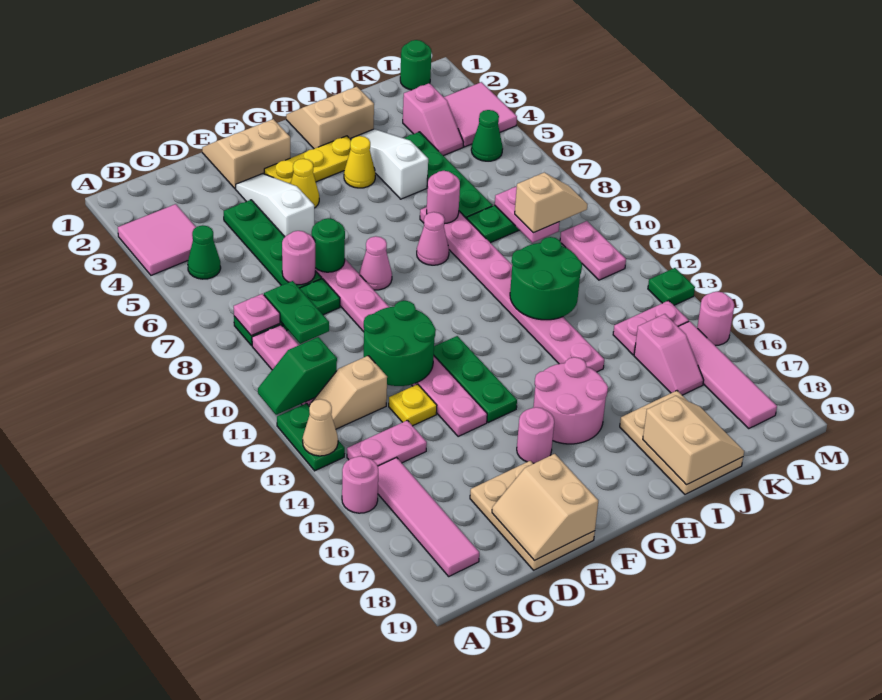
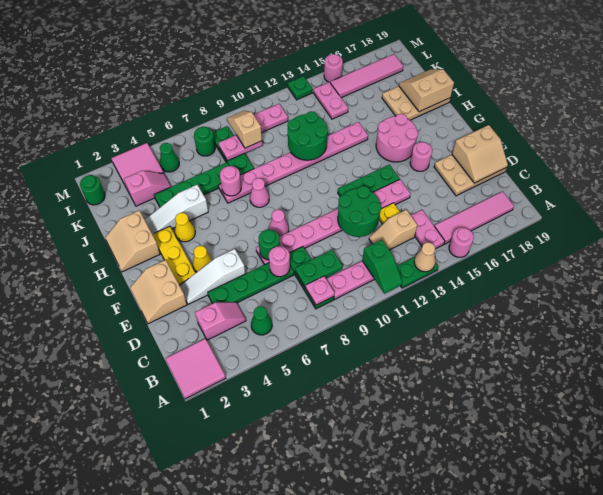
pink tile A3:B4 level 1 -> pink tile A1:B2 level 1
tan slope B12:C12 level 1 top C -> tan slope C12:C13 level 1 top 13
pink slope K15:K16 level 1 top 15 -> pink slope C3:C4 level 1 top 3
none -> green round brick L7 level 1

